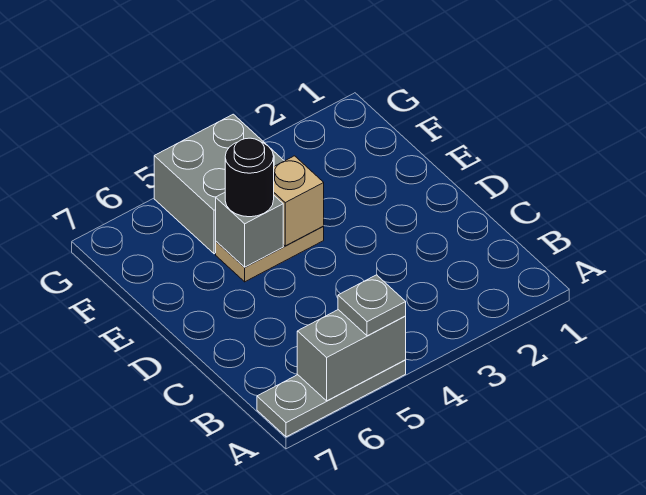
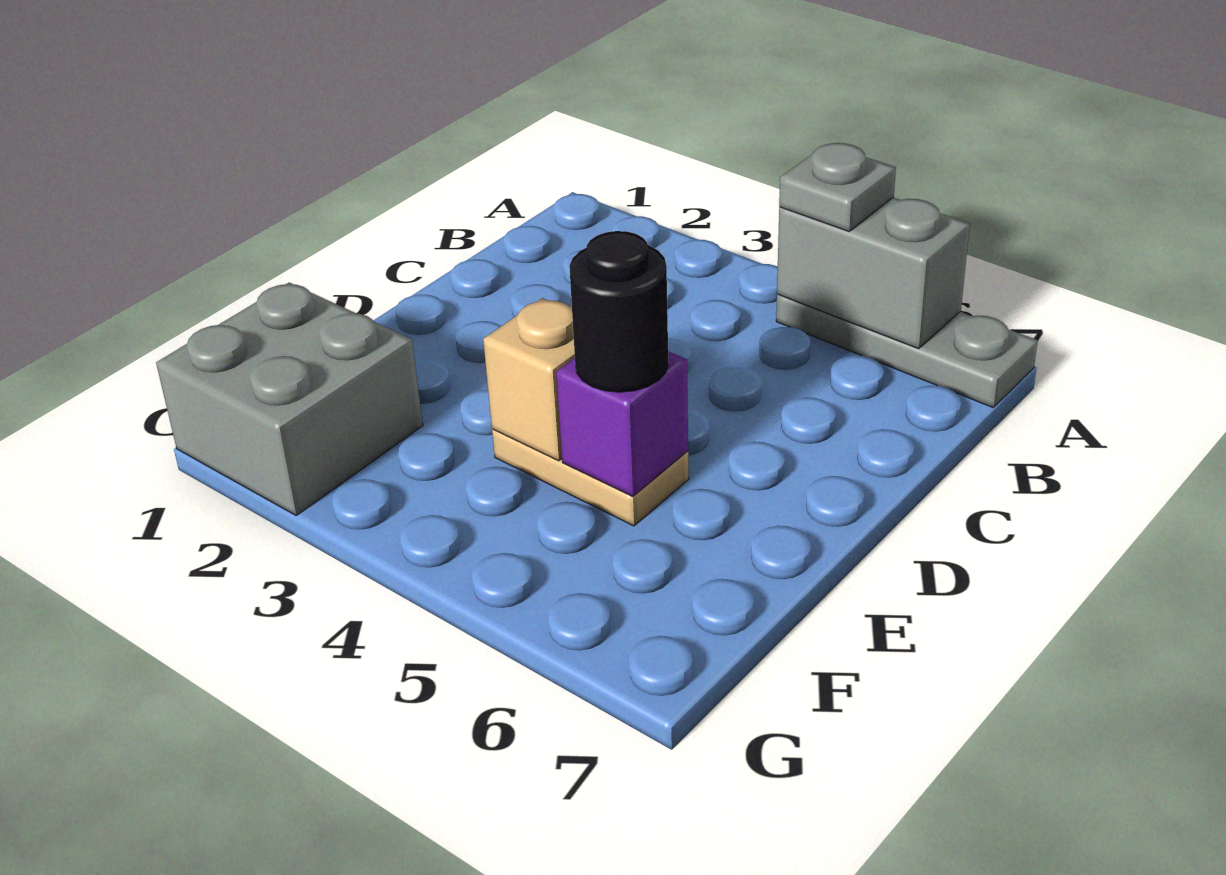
grey brick E5 level 2 -> purple brick E5 level 2
grey brick F4:G5 level 1 -> grey brick F1:G2 level 1

